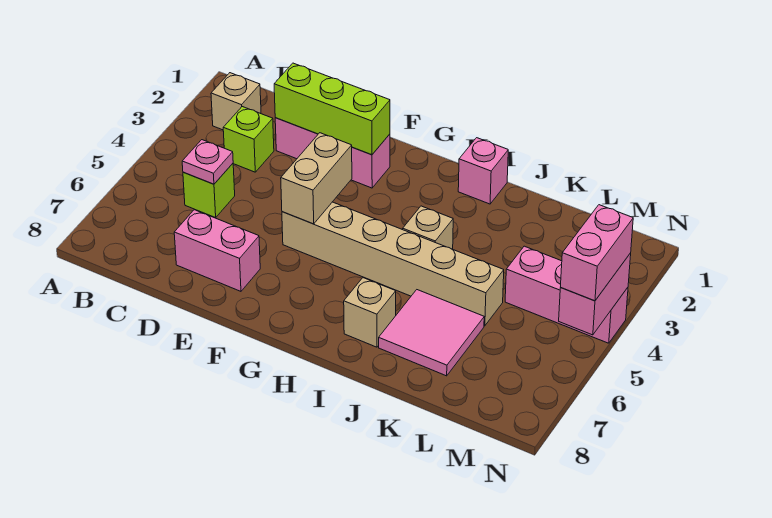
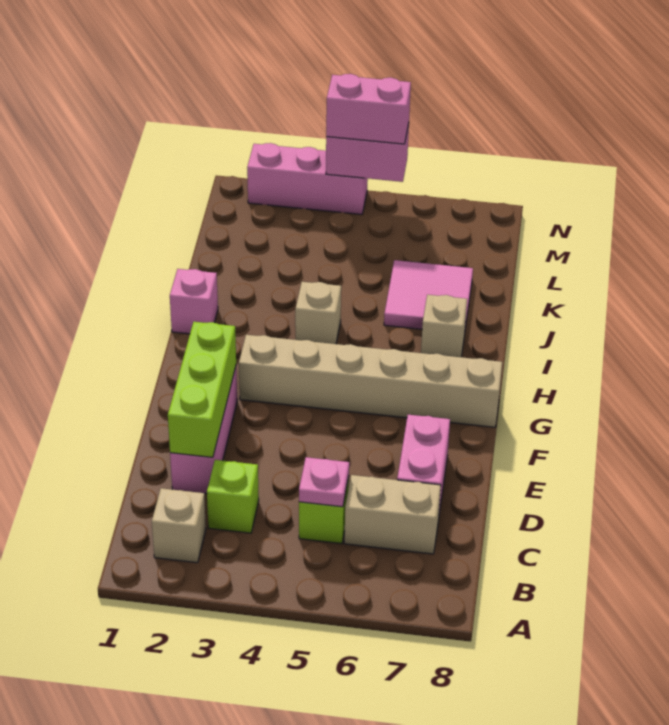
tan brick F4:F5 level 2 -> tan brick C6:C7 level 1
tan brick F5:K5 level 1 -> tan brick G3:G8 level 1
pink brick L4:N4 level 1 -> pink brick N2:N4 level 1

